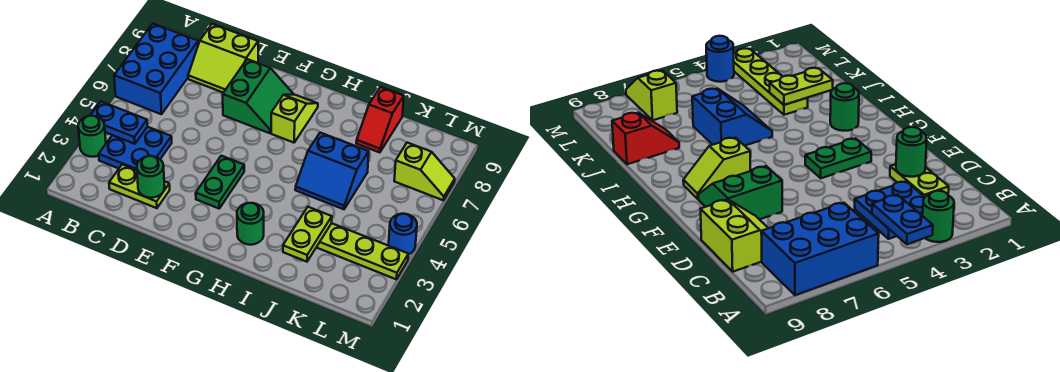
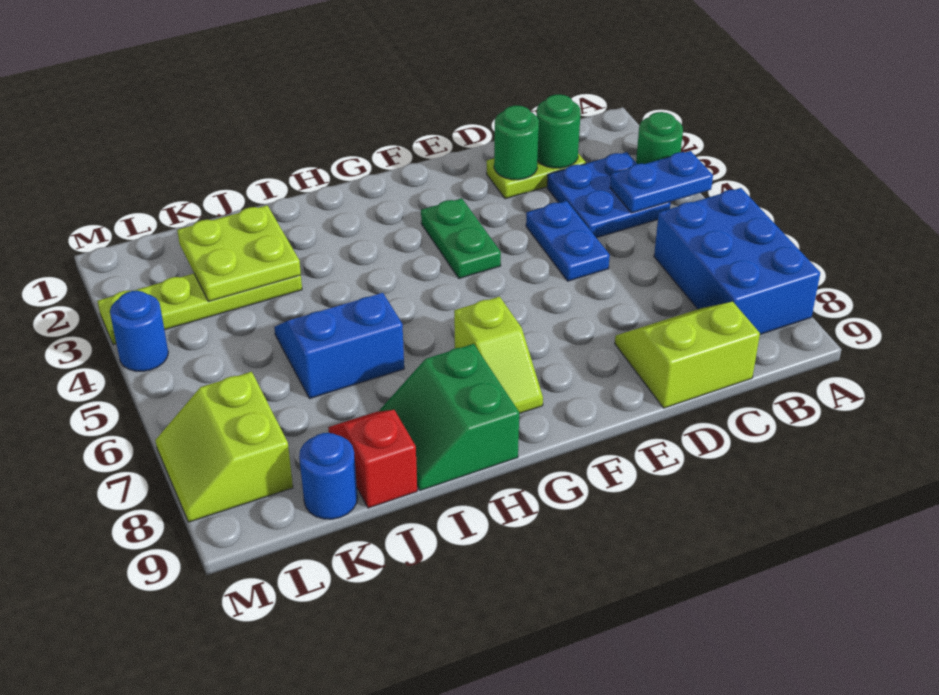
none -> blue plate D4:D5 level 1
green slope E7:F8 level 1 top E -> green slope H8:I9 level 1 top H
green round brick H2 level 1 -> green round brick C2 level 2
lime plate J2:J3 level 2 -> lime plate J2:K3 level 2
none -> blue round brick K9 level 1
lime slope L7:M7 level 1 top L -> lime slope L7:M8 level 1 top L

